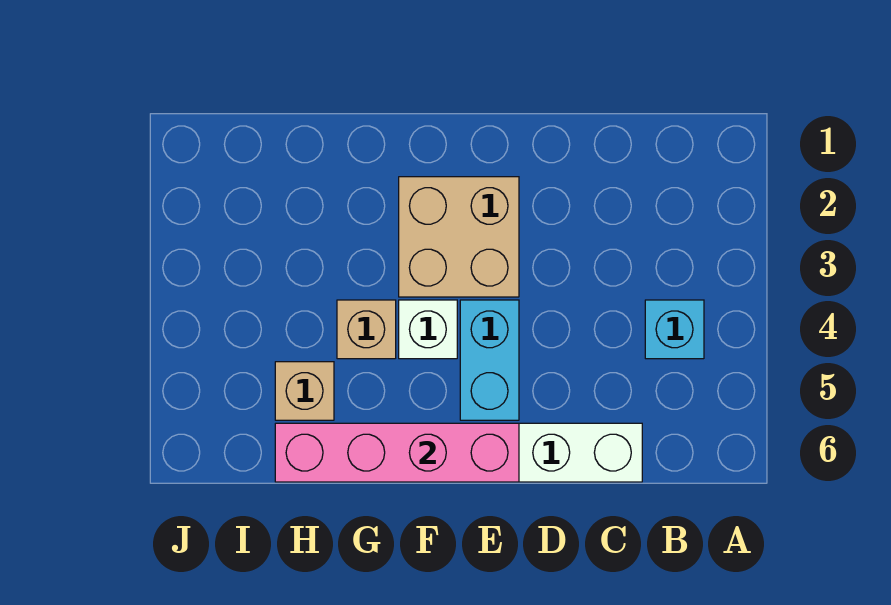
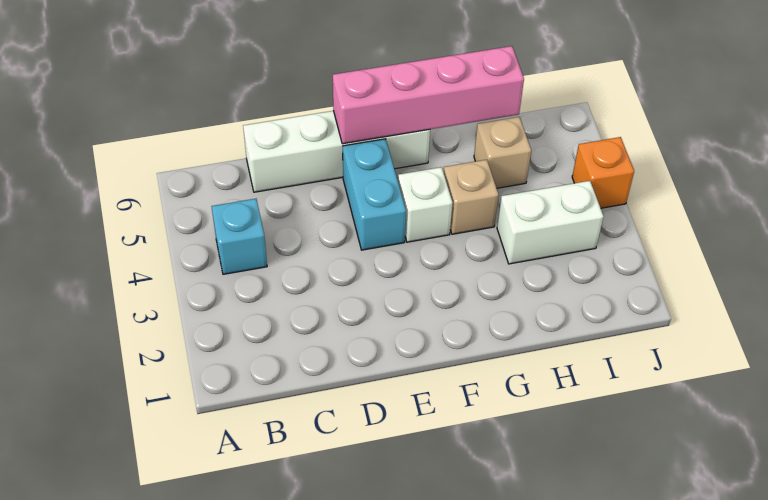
tan brick E2:F3 level 1 -> none
none -> white brick H3:I3 level 1
none -> orange brick J4 level 1

